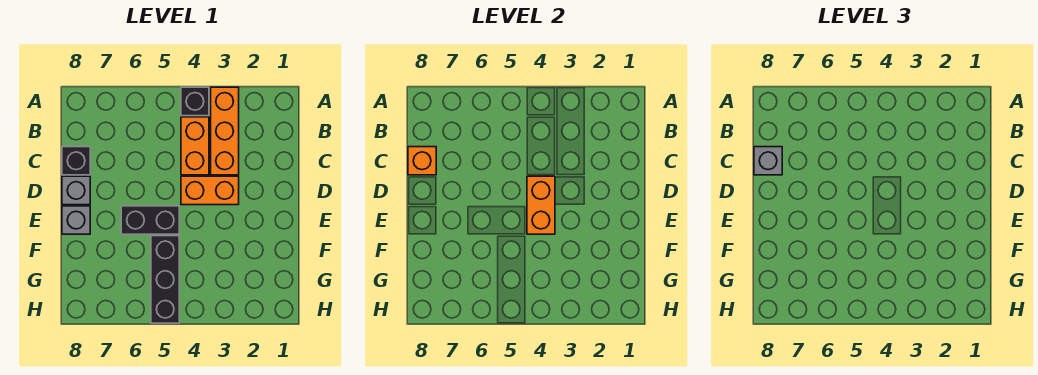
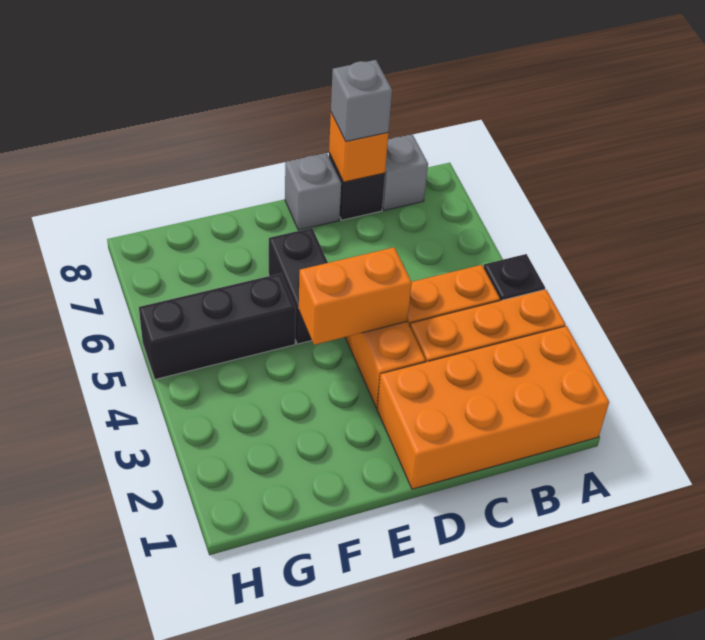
none -> orange brick A1:D2 level 1
grey brick E8 level 1 -> grey brick B8 level 1

